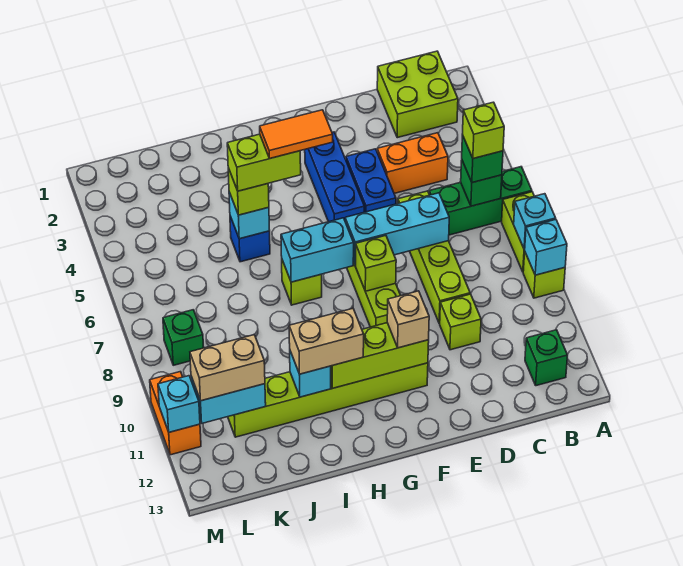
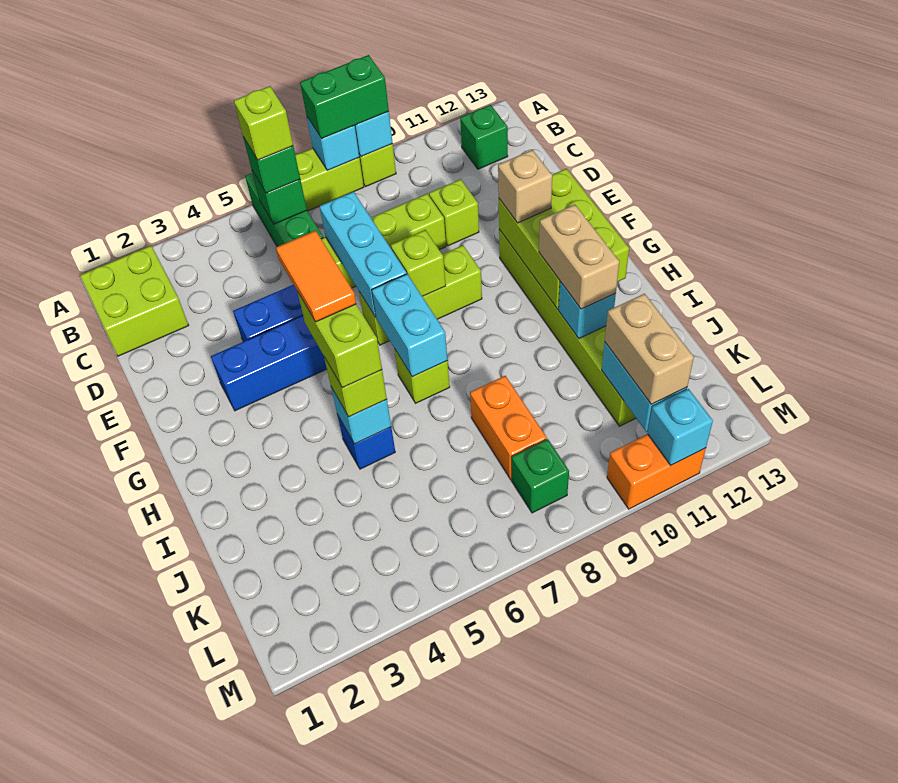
none -> green brick A8:A9 level 3
orange brick C4:D4 level 1 -> orange brick J8:K8 level 1
lime brick F11:H11 level 2 -> lime brick F11:H12 level 2

